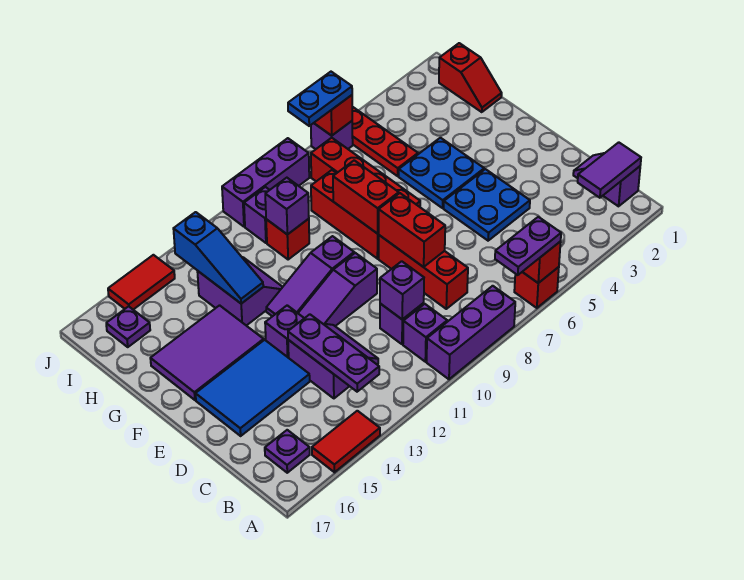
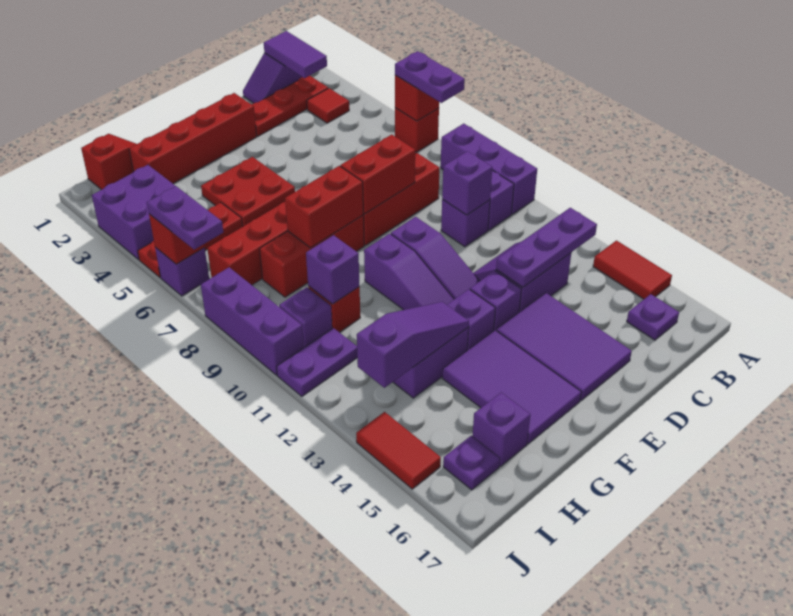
none -> red plate B2:D2 level 1
none -> red tile B3 level 1
blue plate D4:E5 level 1 -> none
blue tile D14:E16 level 1 -> purple tile D14:E16 level 1
none -> red brick E2:H2 level 1
blue plate F4:G5 level 1 -> red plate F4:G5 level 1
none -> purple brick F13 level 1
blue slope G13:I13 level 2 top I -> purple slope G13:I13 level 2 top I
none -> purple brick H16 level 1
none -> purple brick I3:J4 level 1
none -> purple plate I11:J11 level 1
blue plate J6:J7 level 3 -> purple plate J6:J7 level 3

